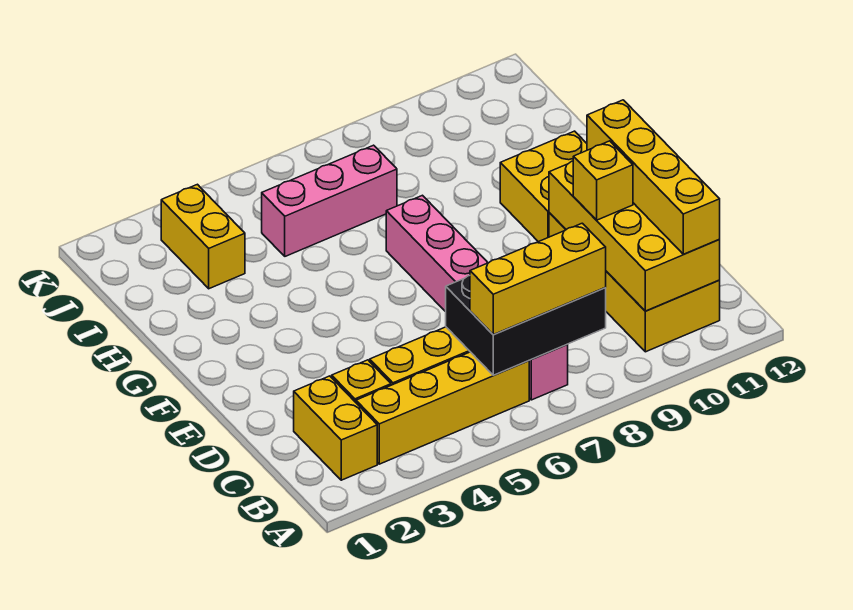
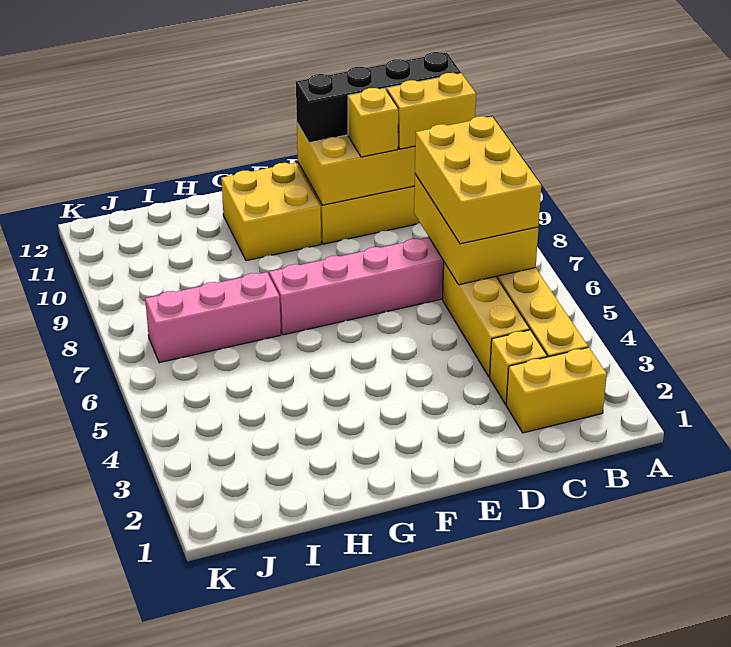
black brick B6:C8 level 2 -> yellow brick B6:C8 level 2
yellow brick B6:B8 level 3 -> yellow brick B6:C8 level 3
yellow brick B11:E11 level 3 -> black brick B11:E11 level 3
yellow brick I3:J3 level 1 -> yellow brick B10:C10 level 3
pink brick I5:I7 level 1 -> pink brick H7:J7 level 1

